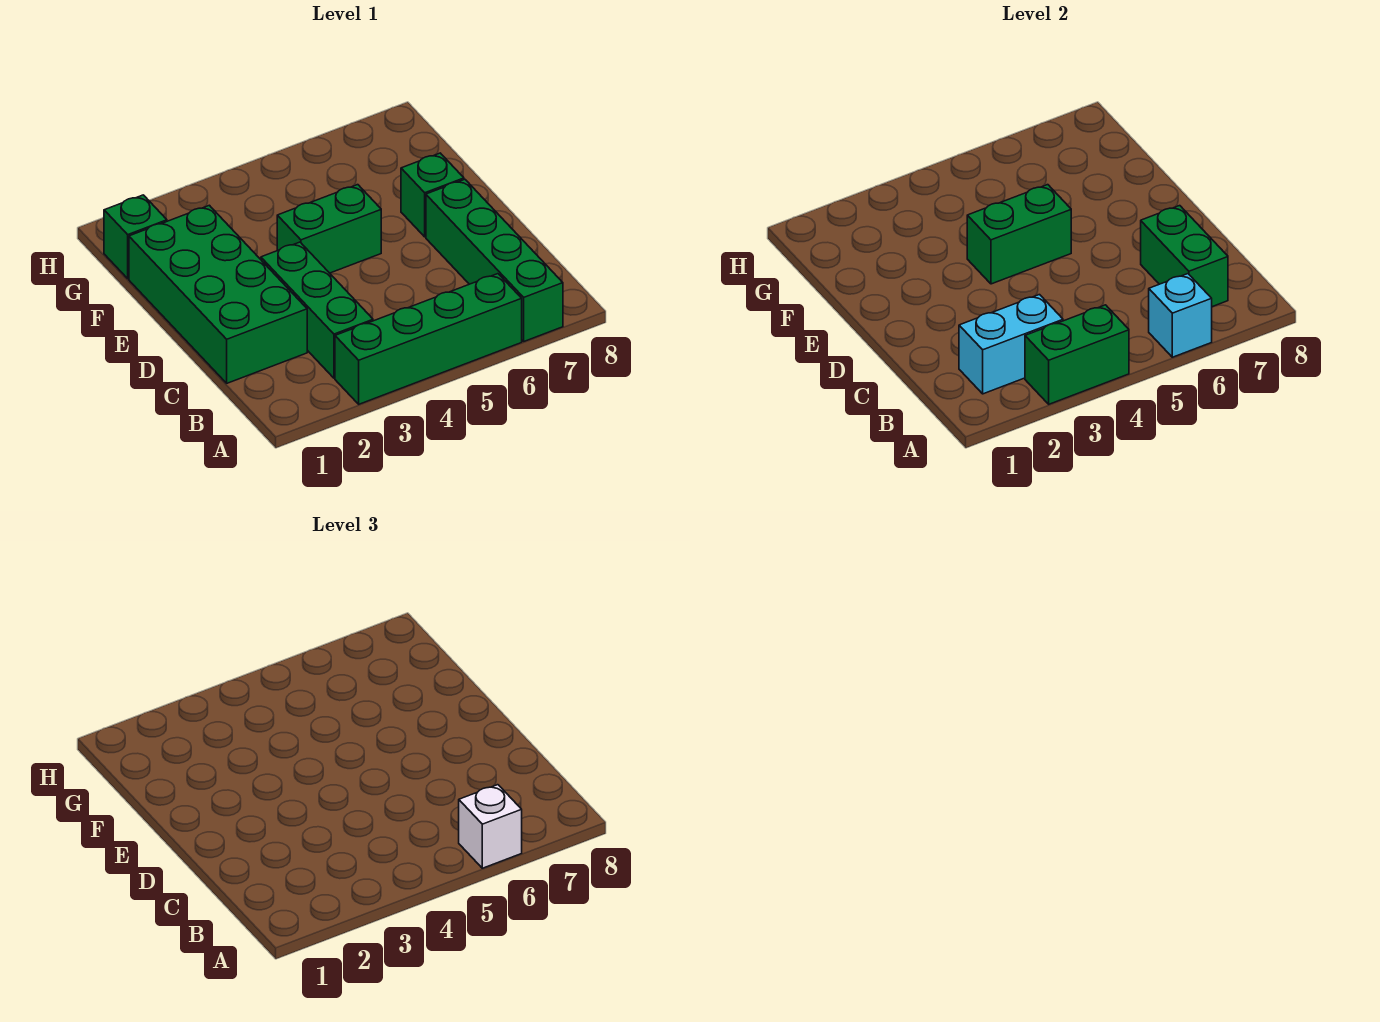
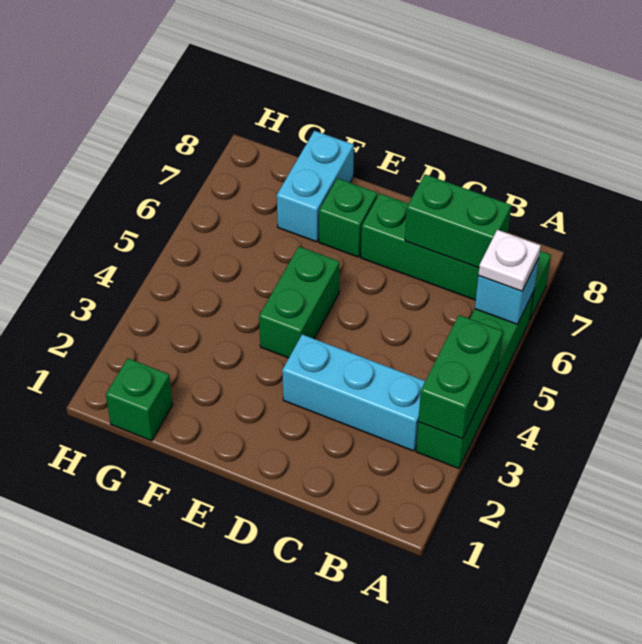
white brick A6 level 3 -> white plate A6 level 3
cyan brick B2:B3 level 2 -> cyan brick F7:F8 level 1
green brick B3:D3 level 1 -> cyan brick B3:D3 level 1
green brick C1:F2 level 1 -> none
green brick E4:E5 level 2 -> none

